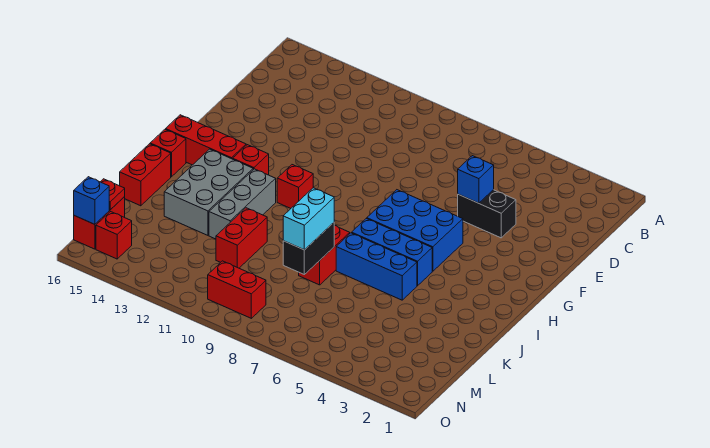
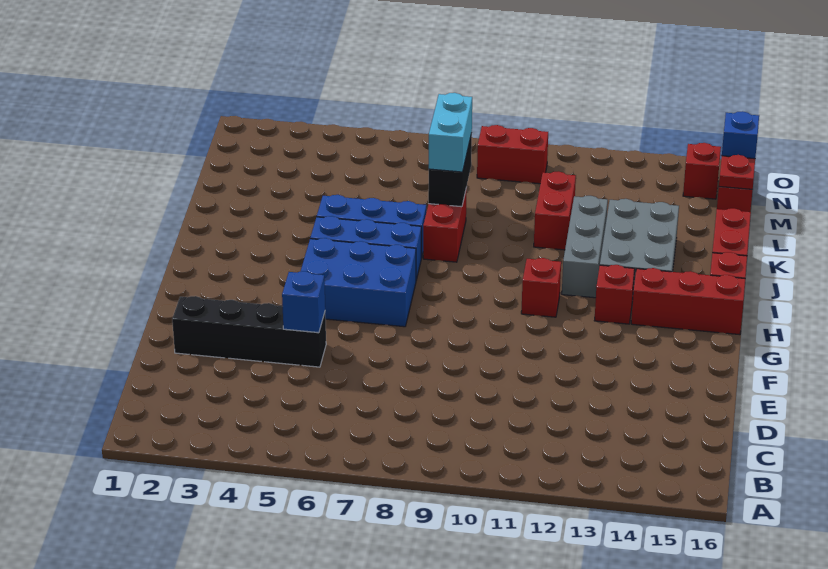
black brick E4:E5 level 1 -> black brick E2:E5 level 1

